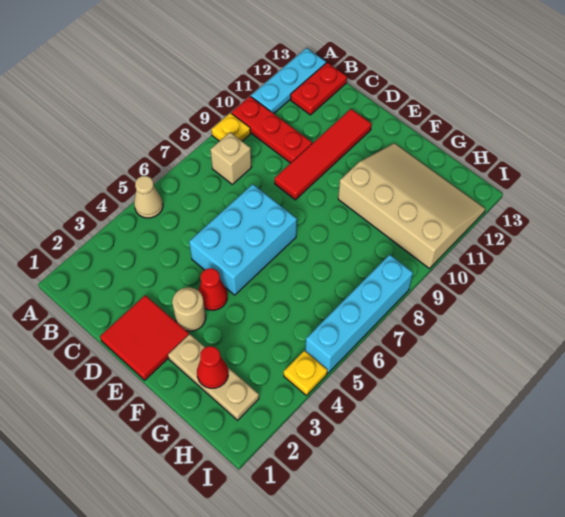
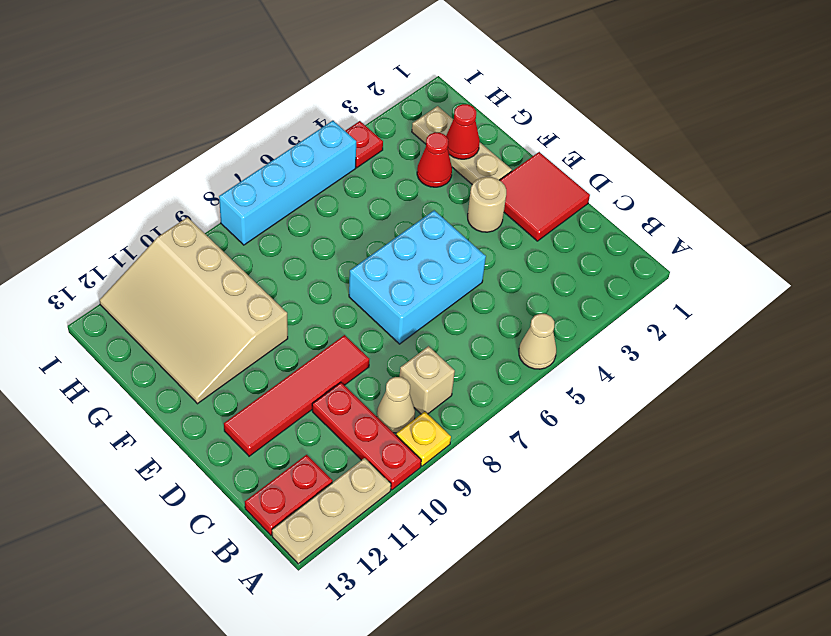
cyan plate A11:A13 level 1 -> tan plate A11:A13 level 1
none -> tan cone B9 level 1
red cone E4 level 1 -> red cone G3 level 1
yellow plate I4 level 1 -> red plate I4 level 1

